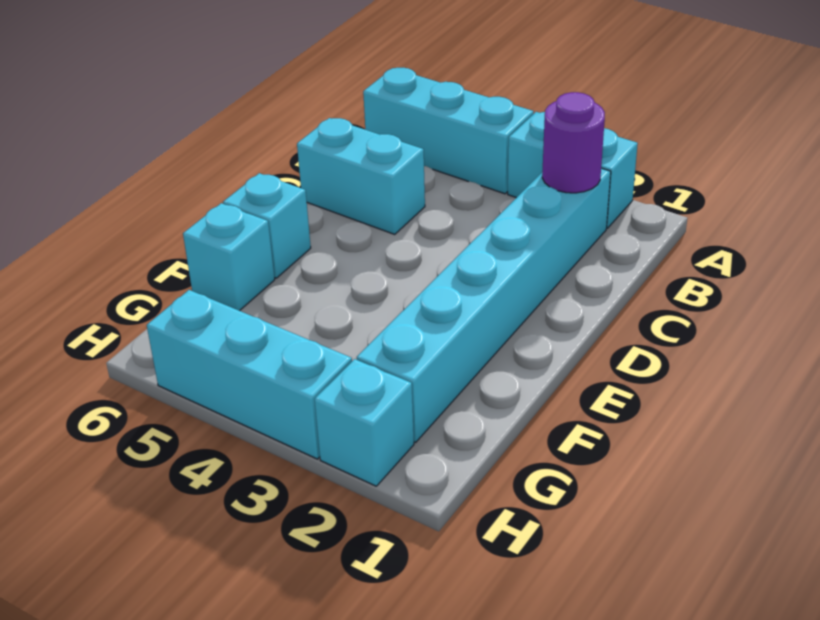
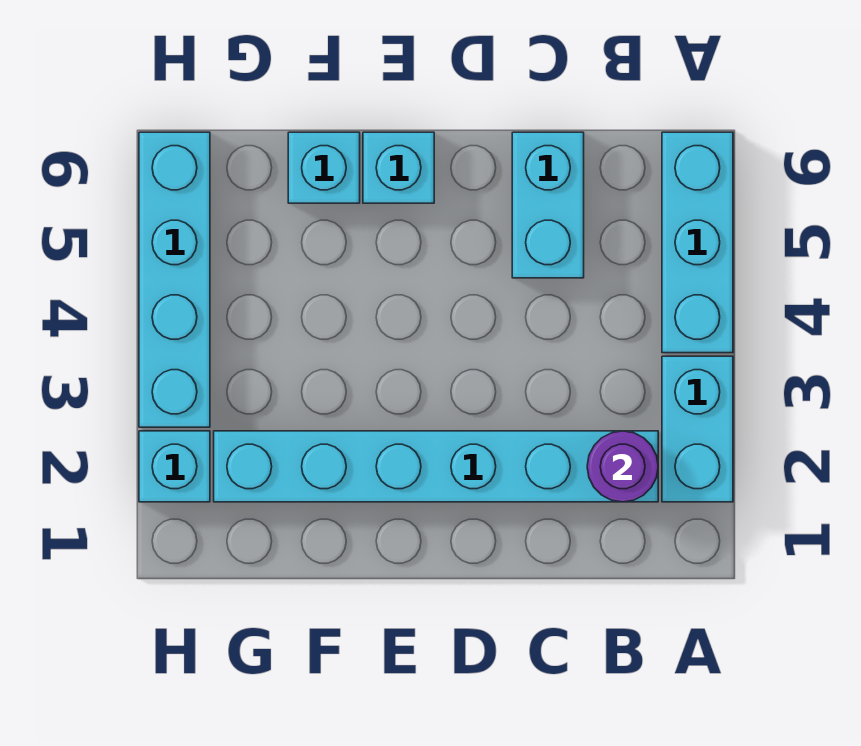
cyan brick H3:H5 level 1 -> cyan brick H3:H6 level 1

